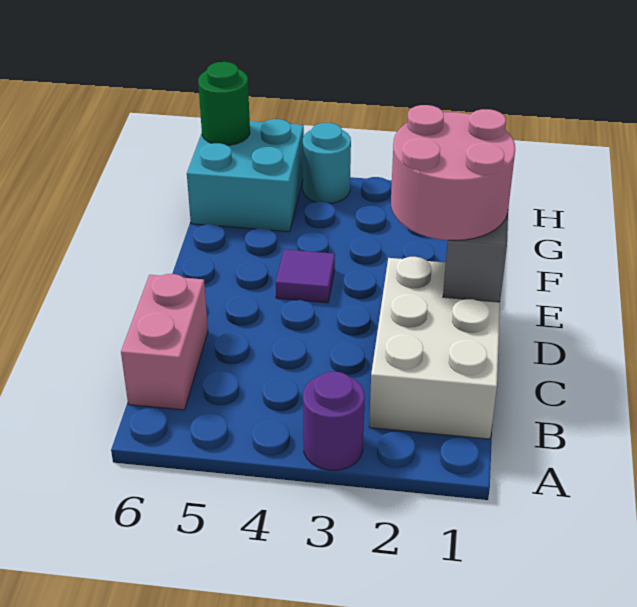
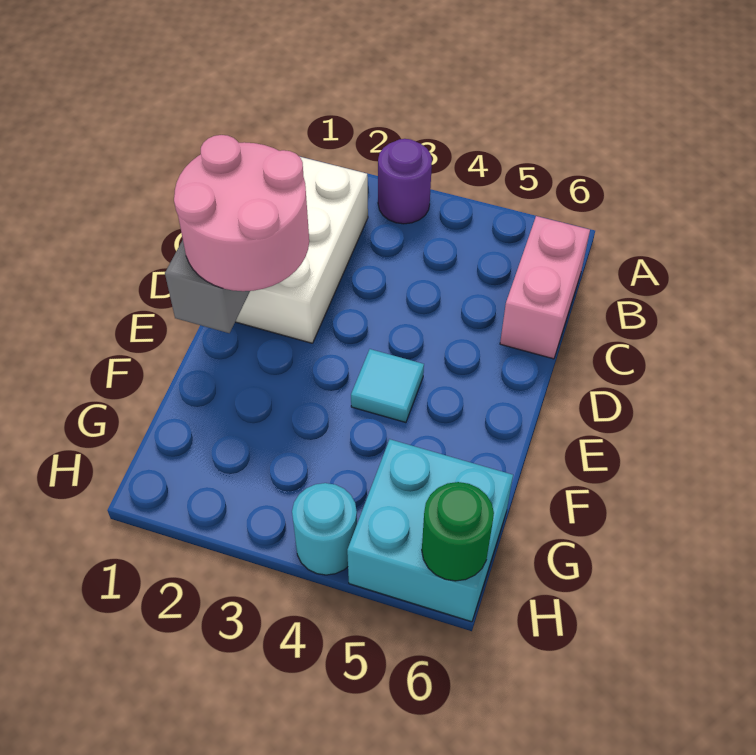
purple tile E4 level 1 -> cyan tile E4 level 1

